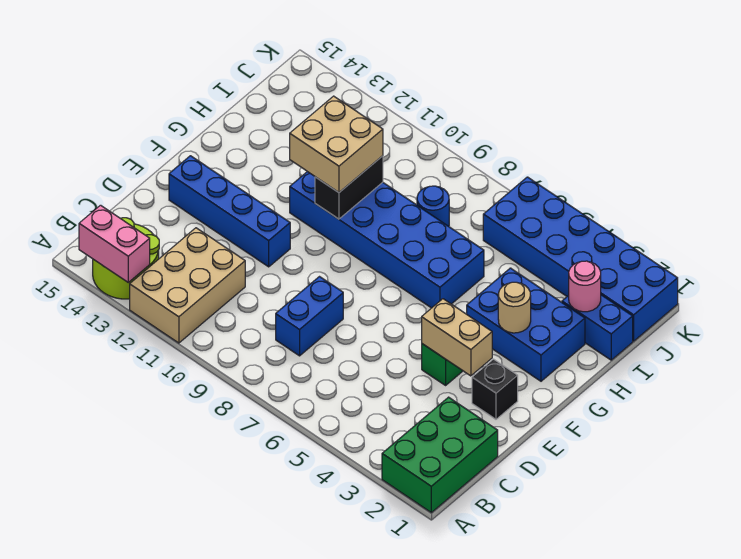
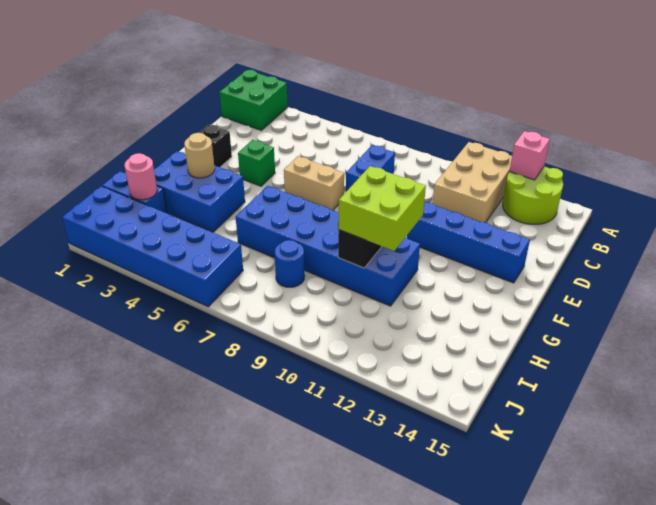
green brick A1:C2 level 1 -> green brick A1:B2 level 1
pink brick A13:A14 level 2 -> pink brick A13 level 2
tan brick E3:E4 level 2 -> tan brick E6:E7 level 1
tan brick G10:H11 level 3 -> lime brick G10:H11 level 3

